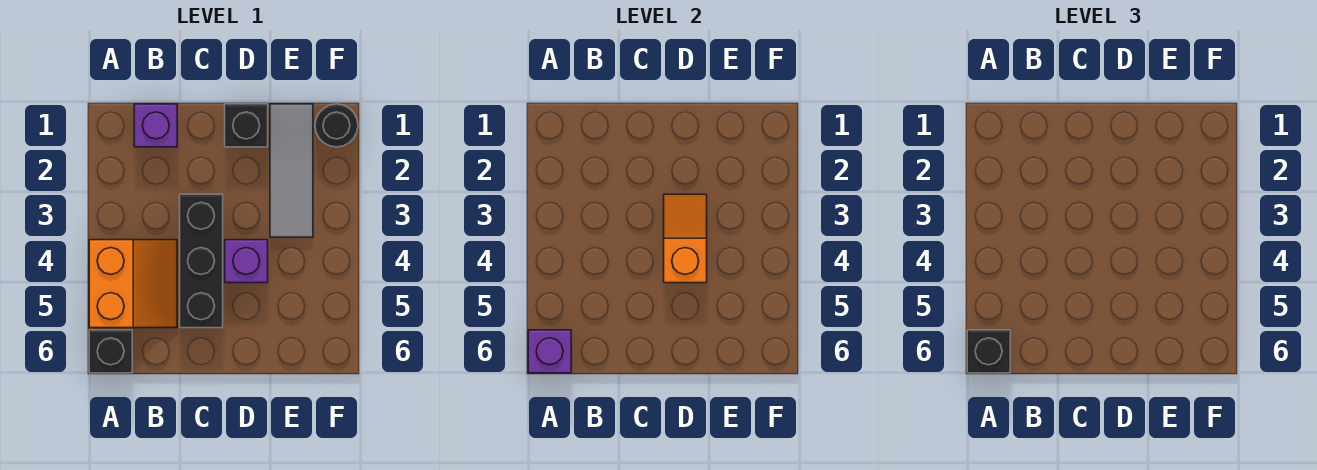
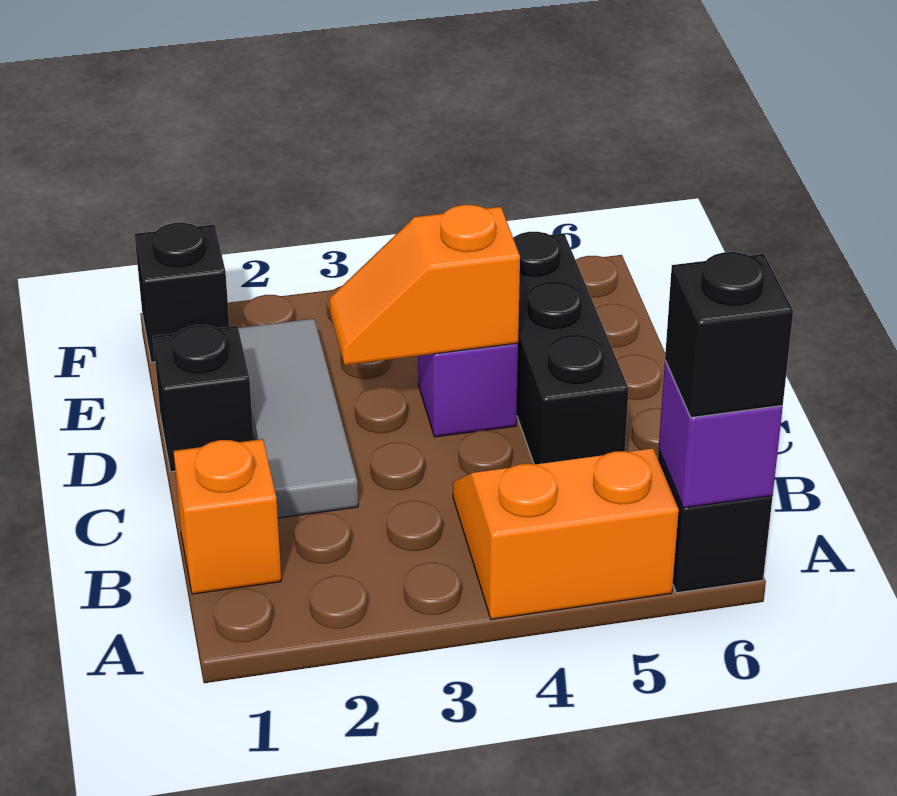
purple brick B1 level 1 -> orange brick B1 level 1
black brick C3:C5 level 1 -> black brick C5:E5 level 1
grey tile E1:E3 level 1 -> grey tile C2:E2 level 1
black round brick F1 level 1 -> black brick F1 level 1

